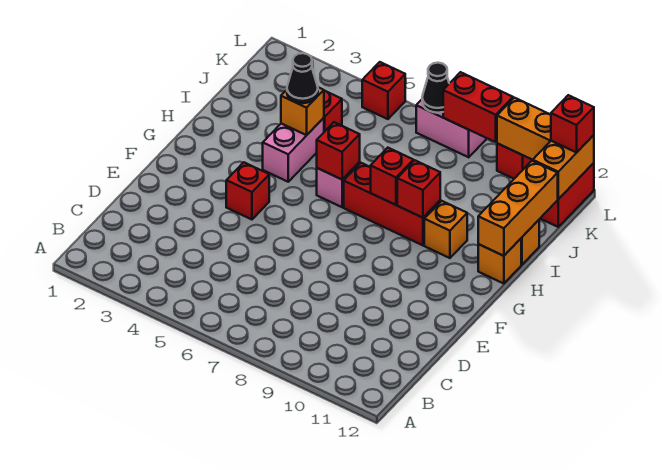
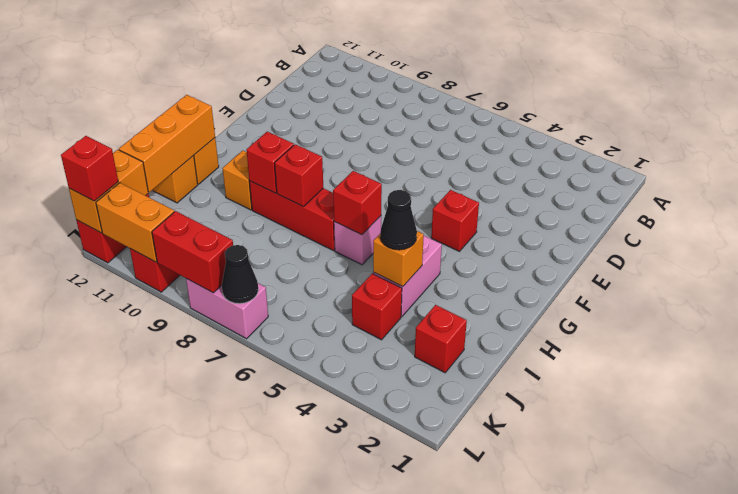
red brick L5 level 1 -> red brick J2 level 1

